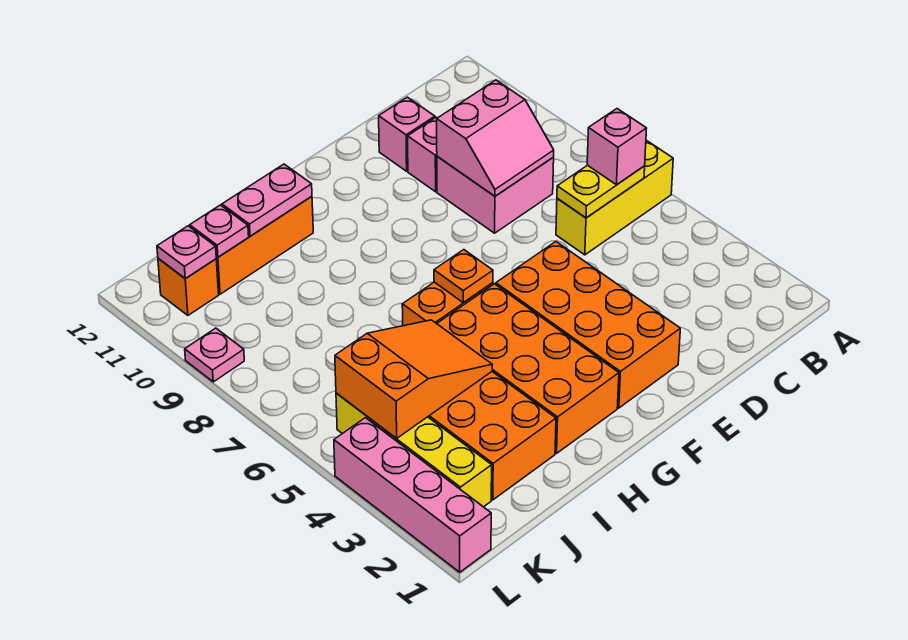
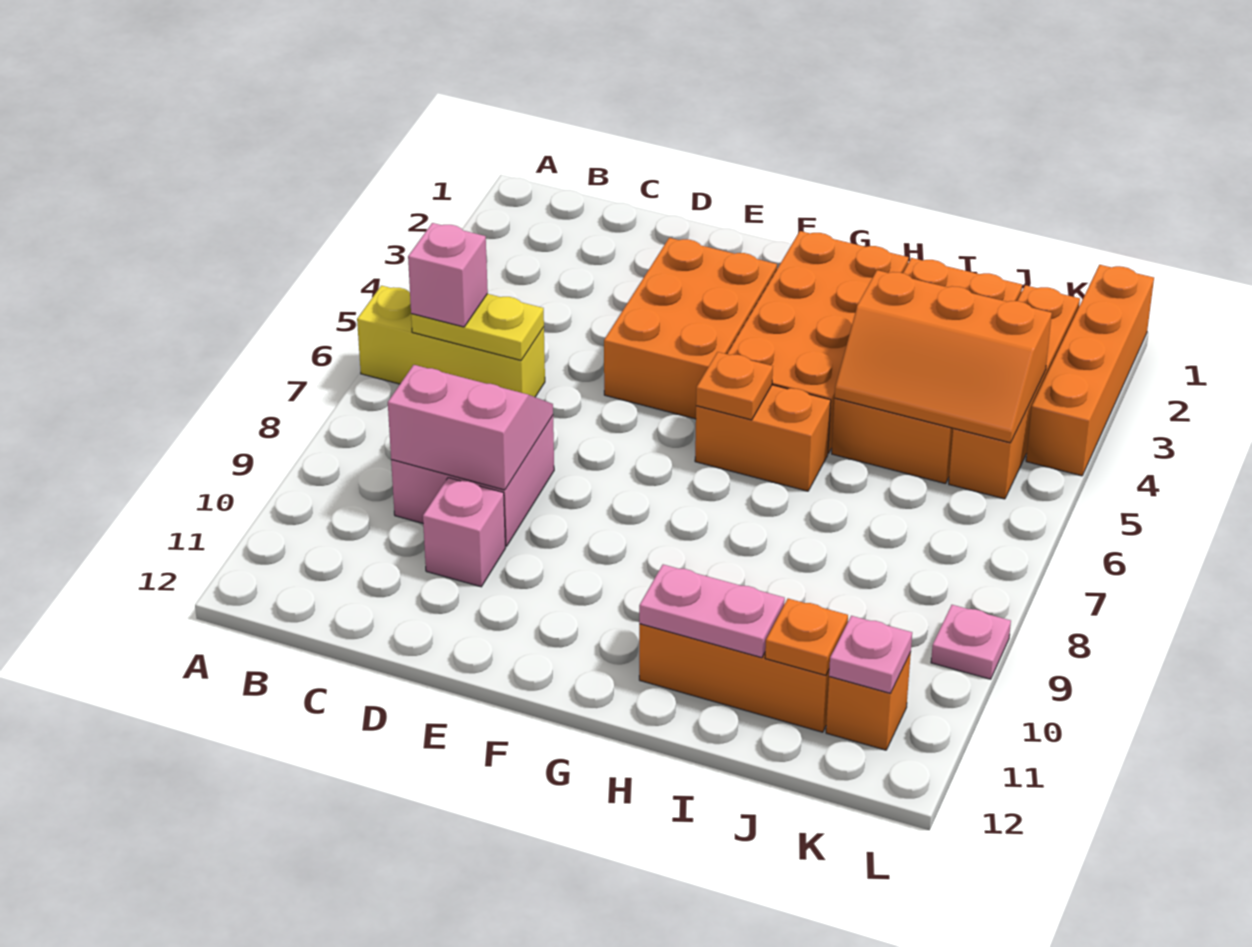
pink brick D11 level 1 -> none
orange brick E2:F5 level 1 -> orange brick E3:F5 level 1
orange slope I4:K5 level 2 top K -> orange slope I4:K5 level 2 top 4
pink plate J11 level 2 -> orange plate J11 level 2
yellow brick K2:K5 level 1 -> orange brick K2:K5 level 1
pink brick L1:L4 level 1 -> orange brick L1:L4 level 1

